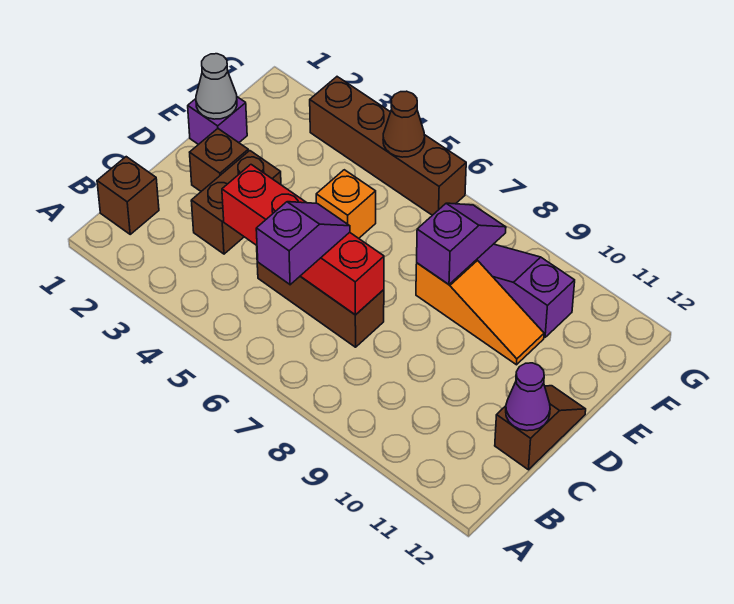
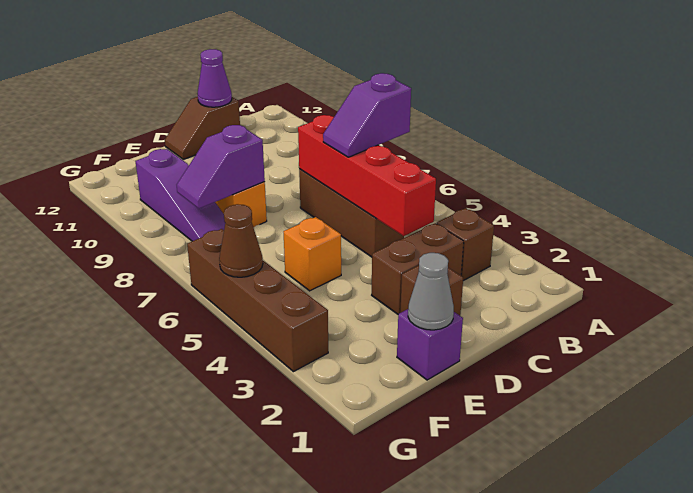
brown brick B1 level 1 -> brown brick B3 level 1

